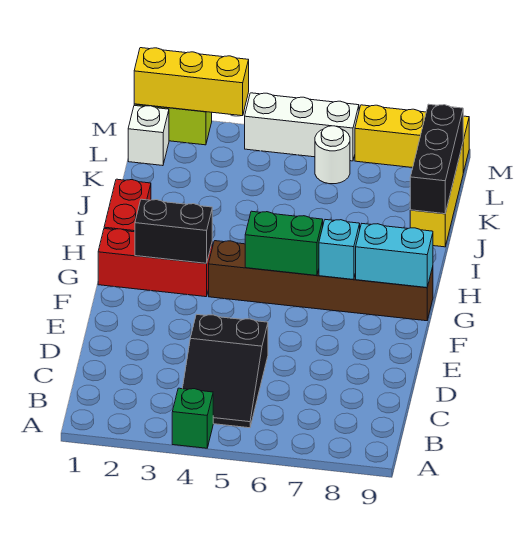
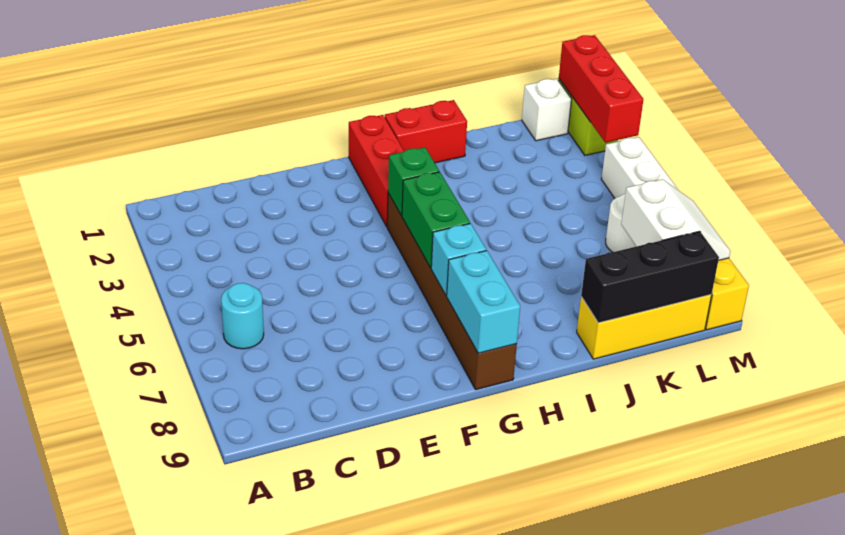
green brick A4 level 1 -> green brick G4 level 2
black slope B4:D5 level 1 top D -> none
none -> cyan round brick B6 level 1
black brick G2:G3 level 2 -> none
none -> white slope L7:M8 level 2 top L
yellow brick M1:M3 level 2 -> red brick M1:M3 level 2

